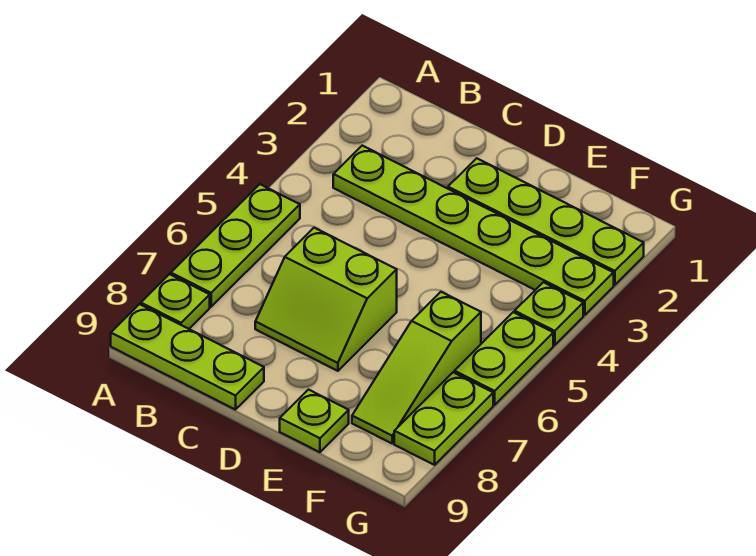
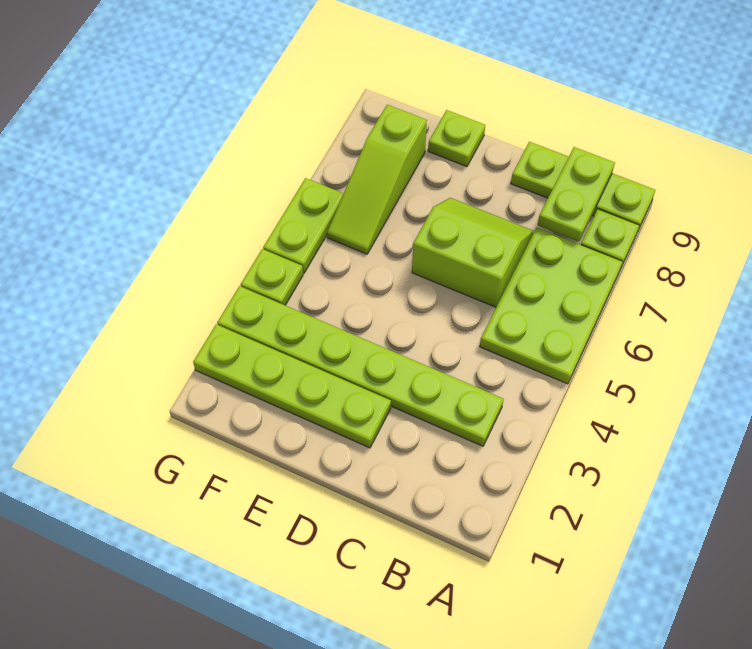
lime plate A5:A7 level 1 -> lime plate A5:B7 level 1
lime slope F6:F8 level 1 top 6 -> lime slope F6:F8 level 1 top 8
lime plate G7:G8 level 1 -> lime plate B8:B9 level 2

